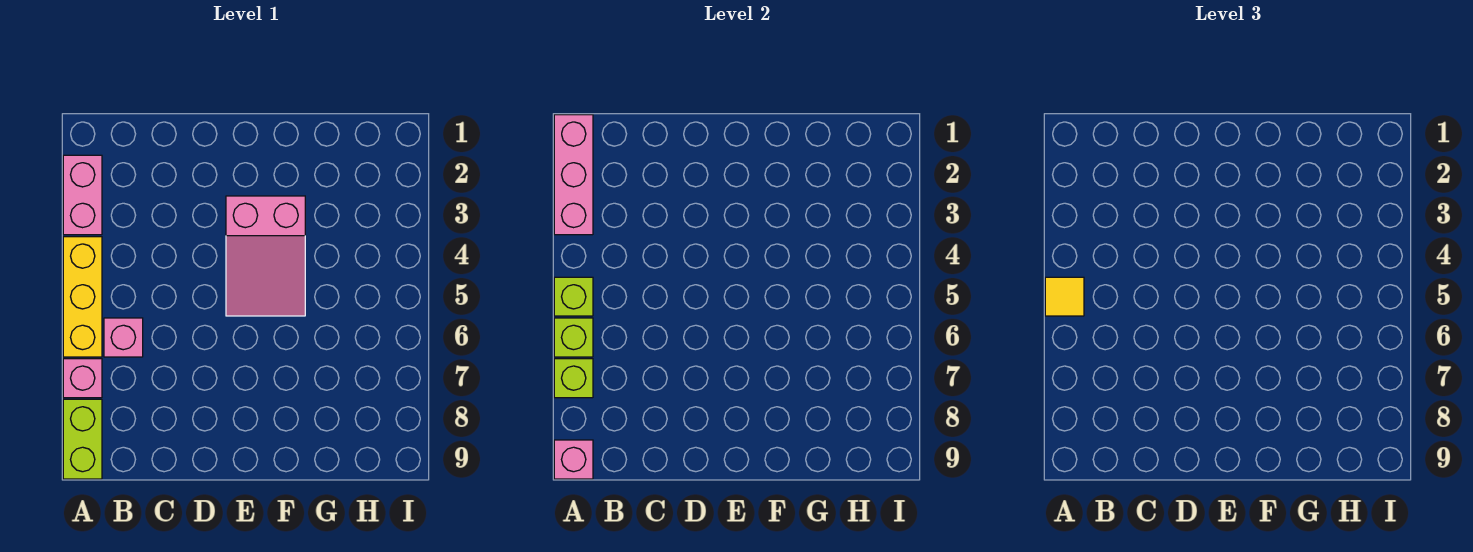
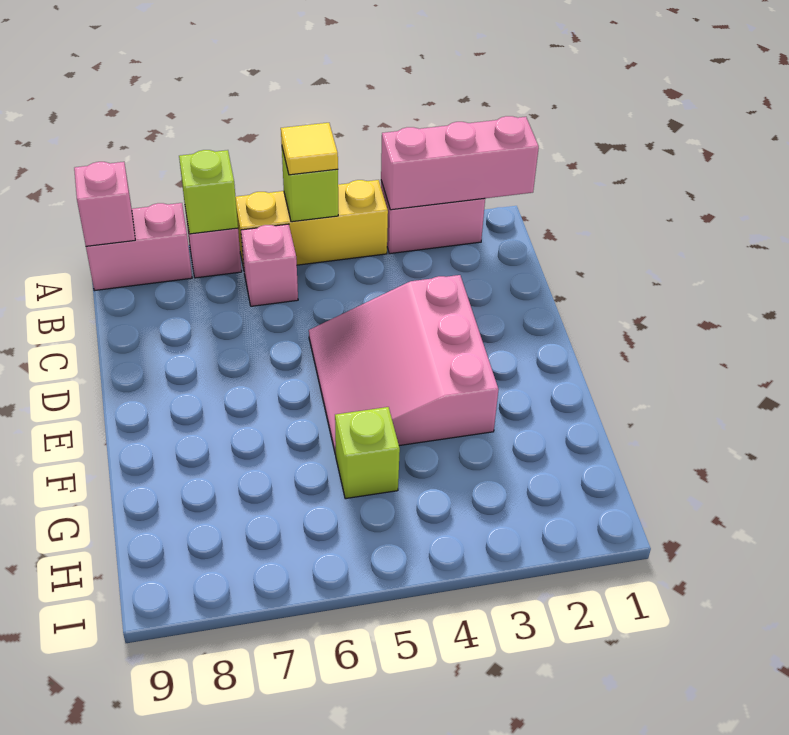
lime brick A6 level 2 -> lime brick G5 level 1
lime brick A8:A9 level 1 -> pink brick A8:A9 level 1
pink slope E3:F5 level 1 top 3 -> pink slope D3:F5 level 1 top 3

